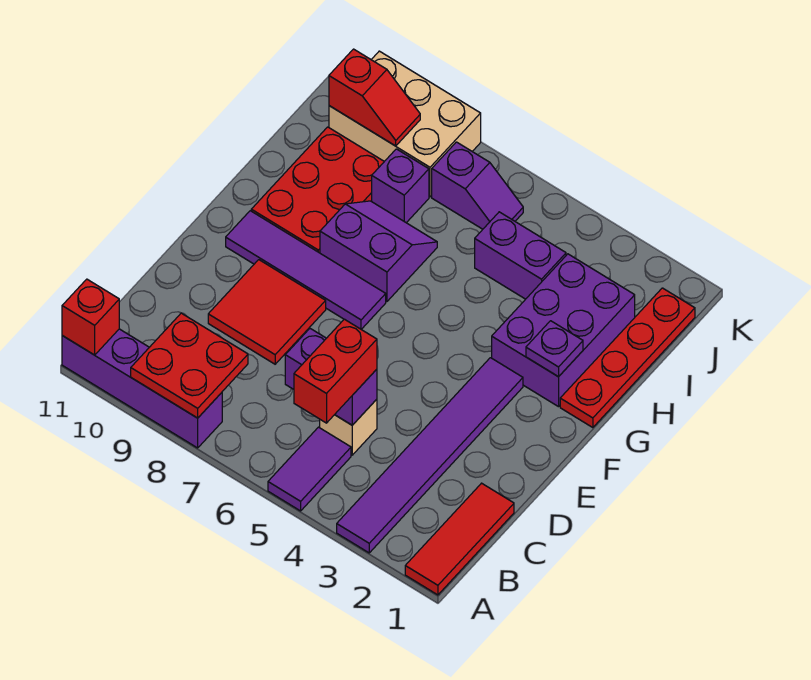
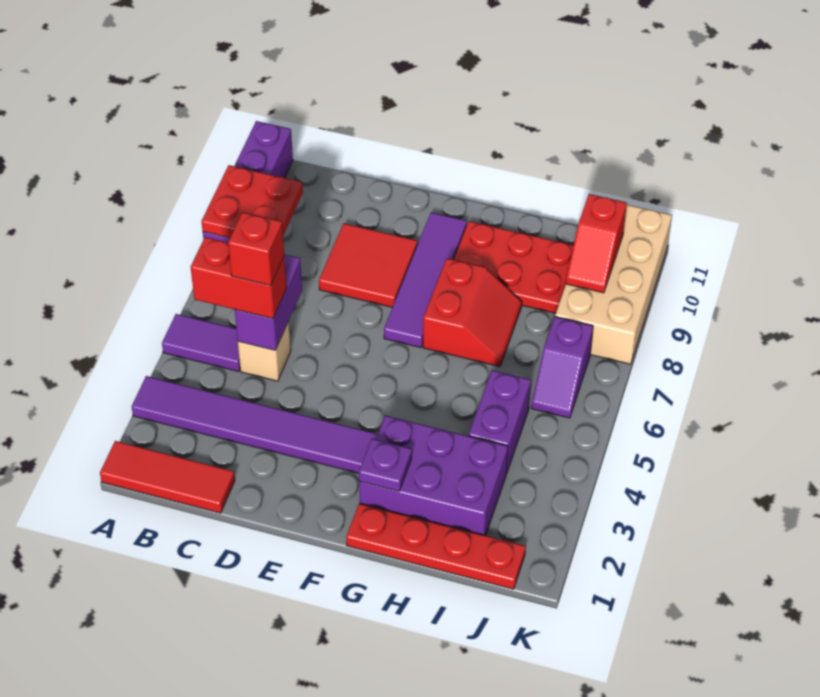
red brick A11 level 2 -> red brick C5 level 4
purple slope G7:H8 level 1 top G -> red slope G7:H8 level 1 top G
purple brick I8 level 1 -> none
tan brick J8:K10 level 1 -> tan brick J8:K11 level 1

